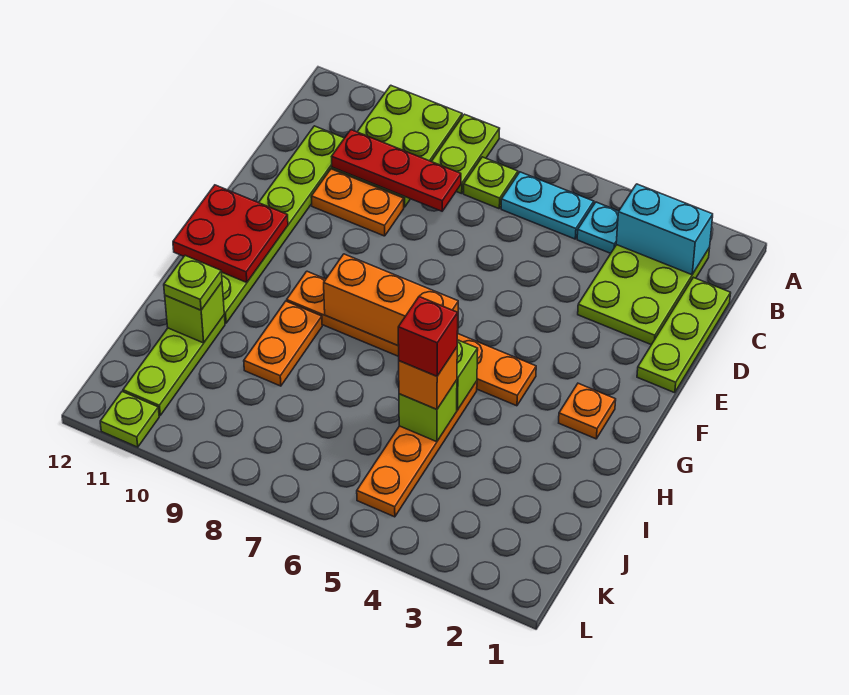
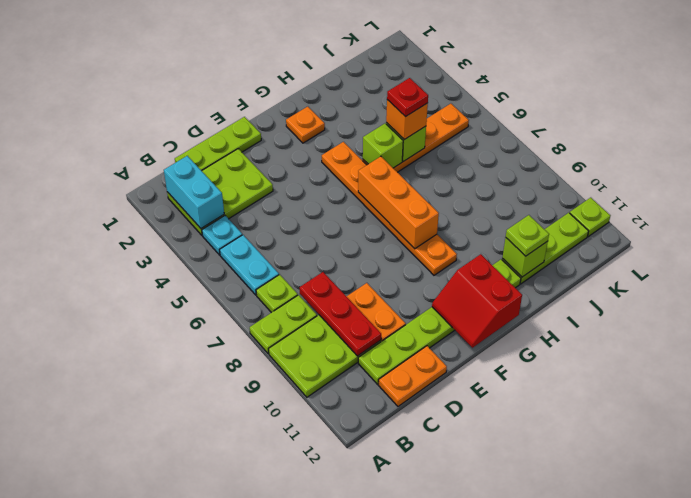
red plate F11:G12 level 2 -> red slope F11:G12 level 2 top G
orange plate H9:I9 level 1 -> orange plate C12:D12 level 1
red brick I5 level 4 -> red plate I5 level 4

